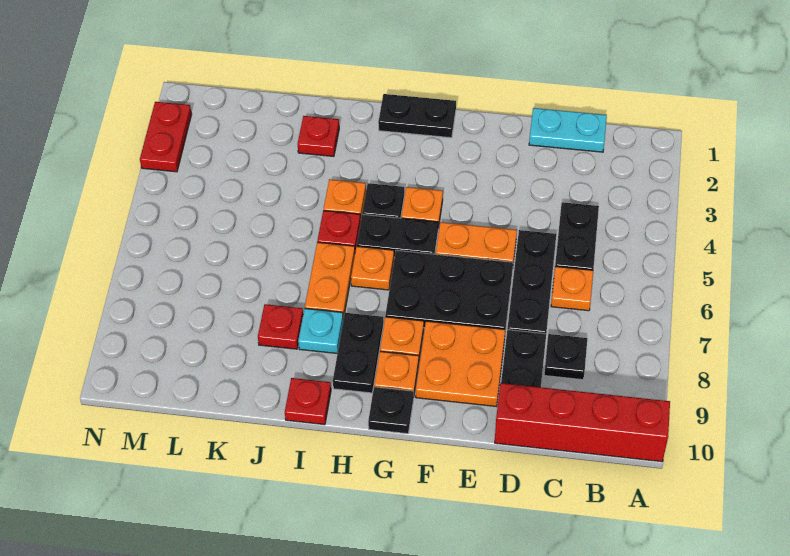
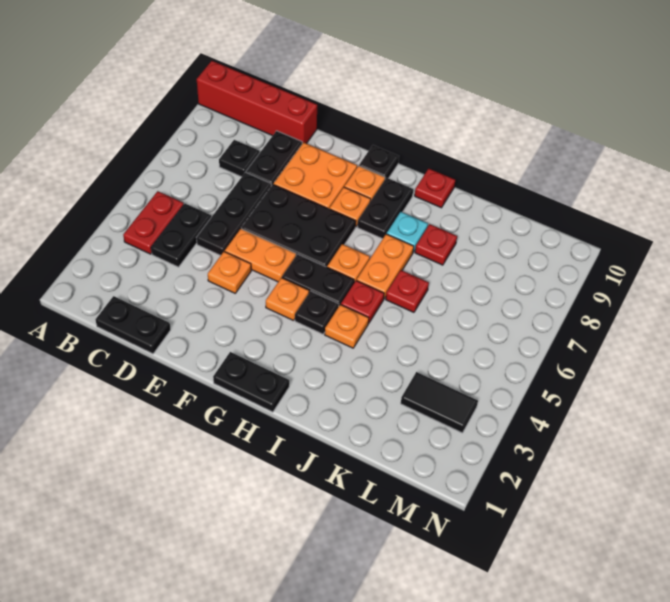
cyan plate C1:D1 level 1 -> black plate C1:D1 level 1
orange plate C6 level 1 -> orange plate E4 level 1
red plate J2 level 1 -> red plate J6 level 1
none -> black tile L3:M3 level 1
red plate N2:N3 level 1 -> red plate B4:B5 level 1

